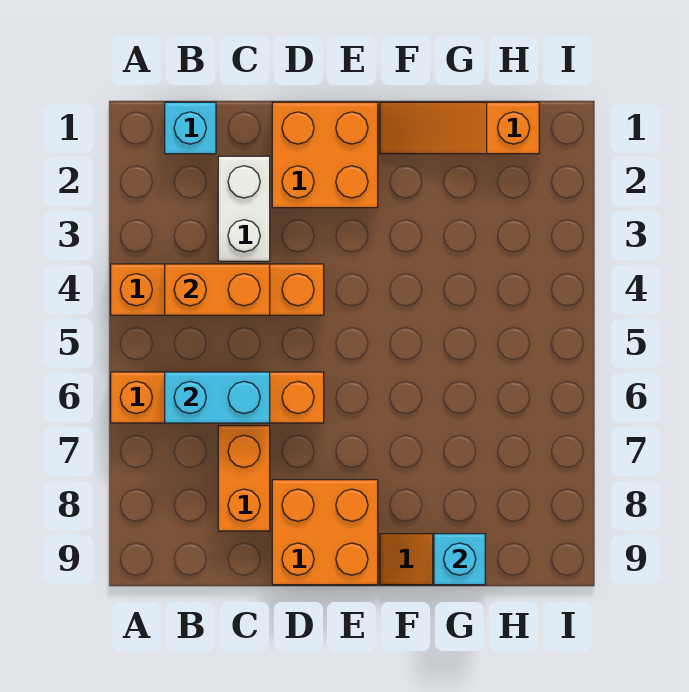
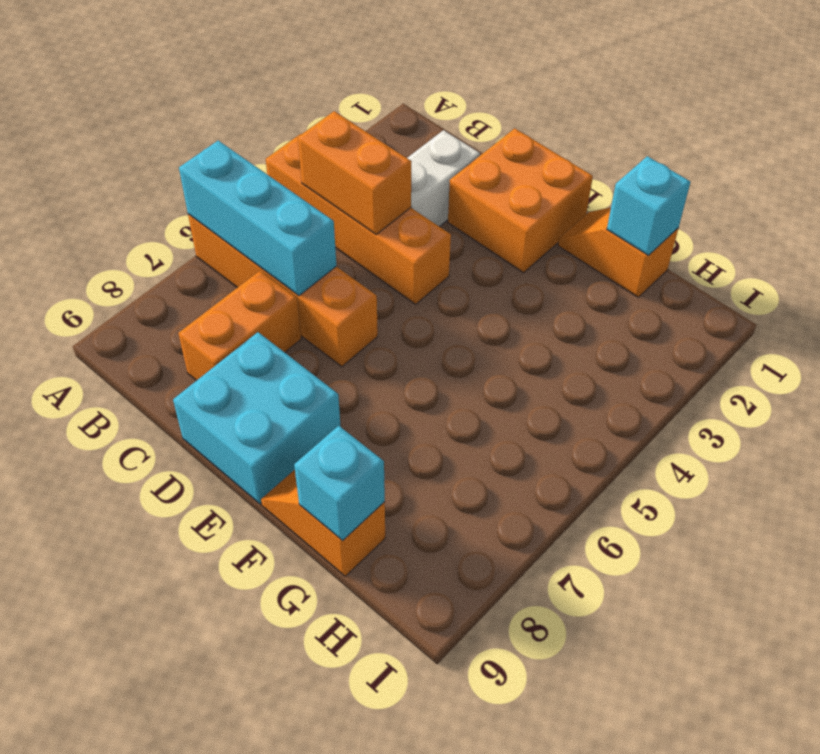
cyan brick B1 level 1 -> cyan brick G1 level 2
cyan brick B6:C6 level 2 -> cyan brick A6:C6 level 2
orange brick D8:E9 level 1 -> cyan brick D8:E9 level 1
orange slope F1:H1 level 1 top H -> orange slope F1:G1 level 1 top G

